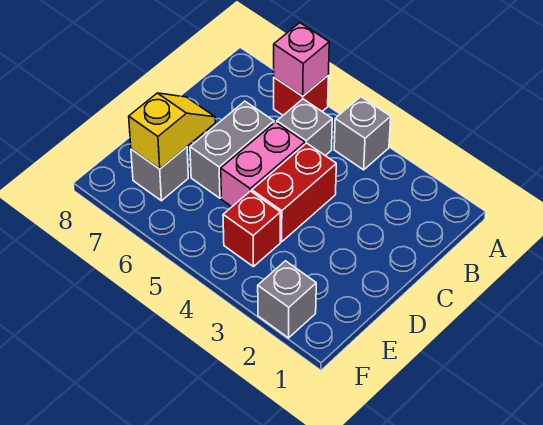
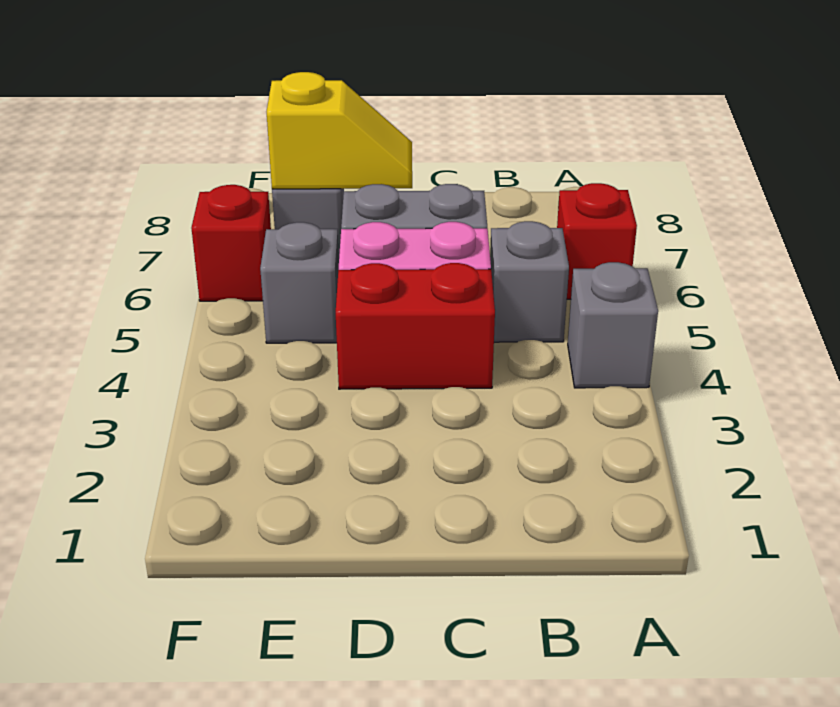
pink brick A6 level 2 -> none
red brick E4 level 1 -> red brick F6 level 1
grey brick F2 level 1 -> grey brick E5 level 1

